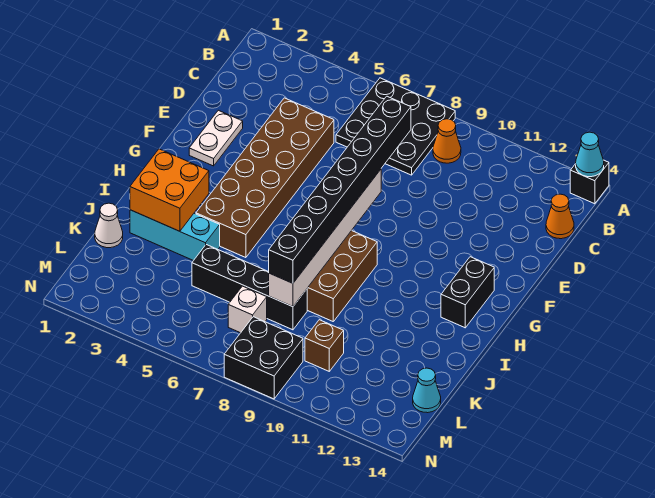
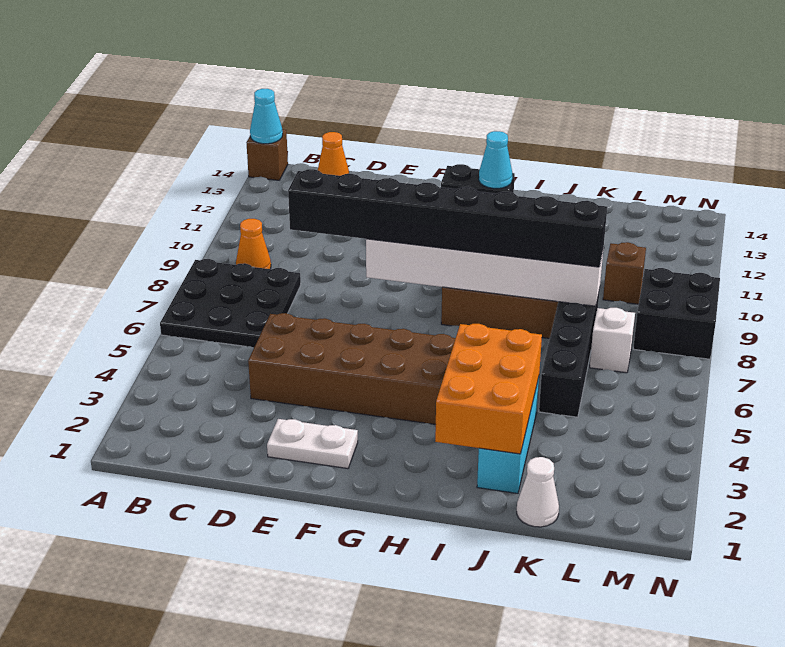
black brick A14 level 1 -> brown brick A14 level 1
orange brick I2:J3 level 2 -> orange brick I2:J4 level 2
cyan cone L14 level 1 -> cyan cone H13 level 2

